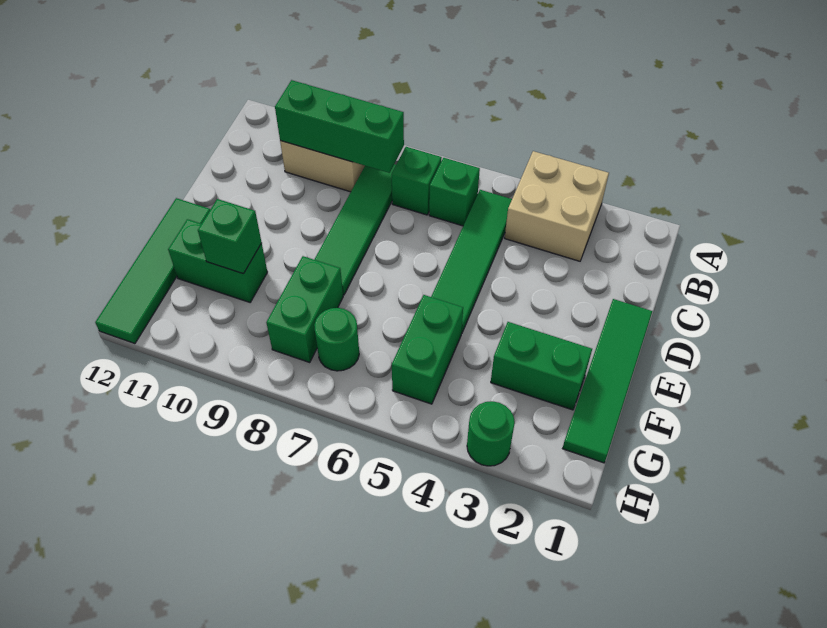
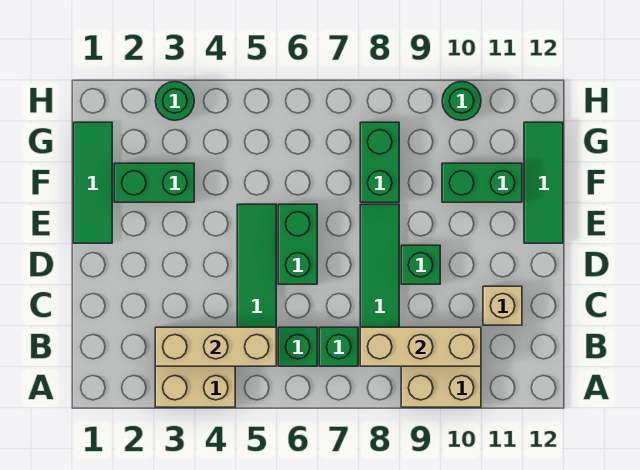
none -> tan brick B3:B5 level 2
green brick B8:B10 level 2 -> tan brick B8:B10 level 2
none -> tan brick C11 level 1
green tile D1:G1 level 1 -> green tile E1:G1 level 1
green tile E12:H12 level 1 -> green tile E12:G12 level 1
green brick F5:G5 level 1 -> green brick D6:E6 level 1
green brick F10 level 2 -> green brick D9 level 1
green round brick G7 level 1 -> green round brick H10 level 1

